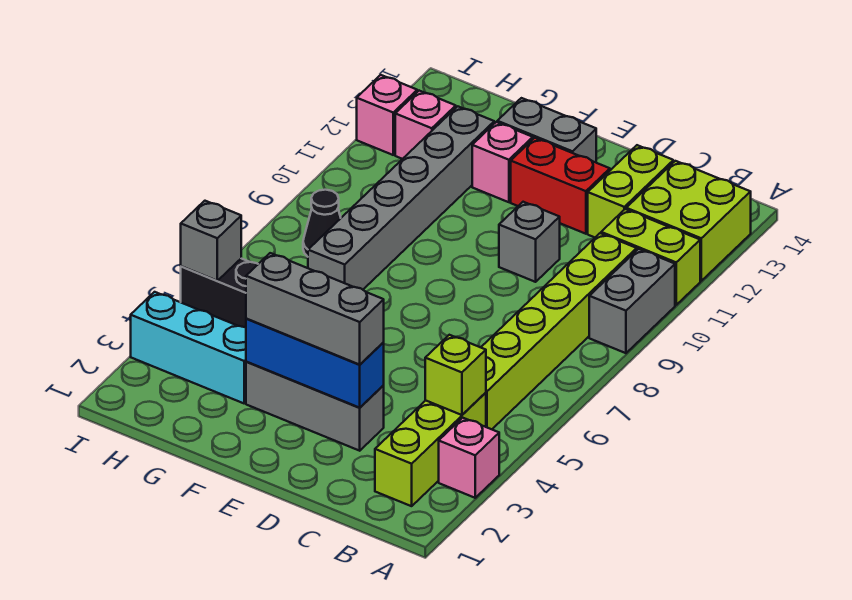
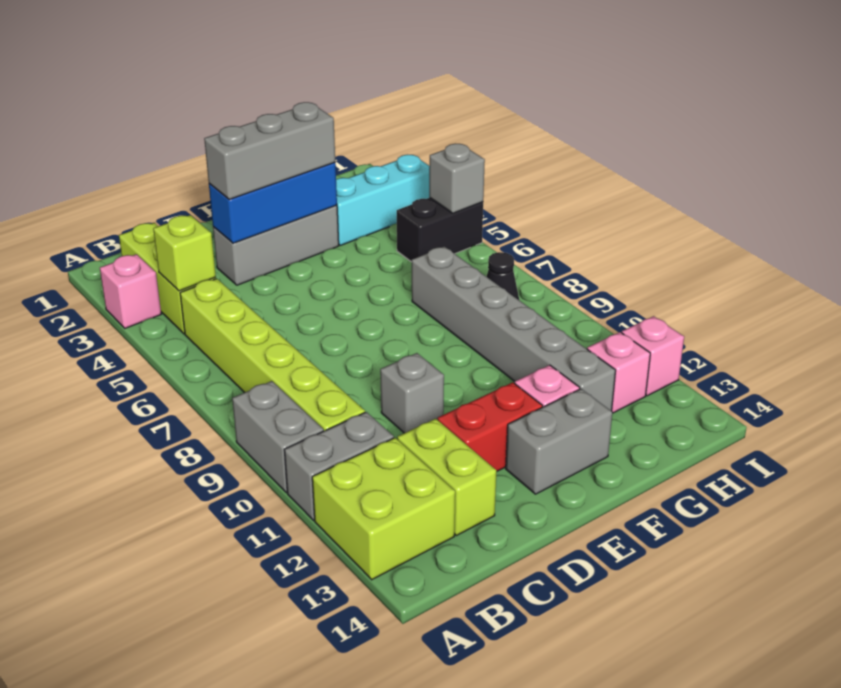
lime brick A11:B11 level 1 -> grey brick A11:B11 level 1

